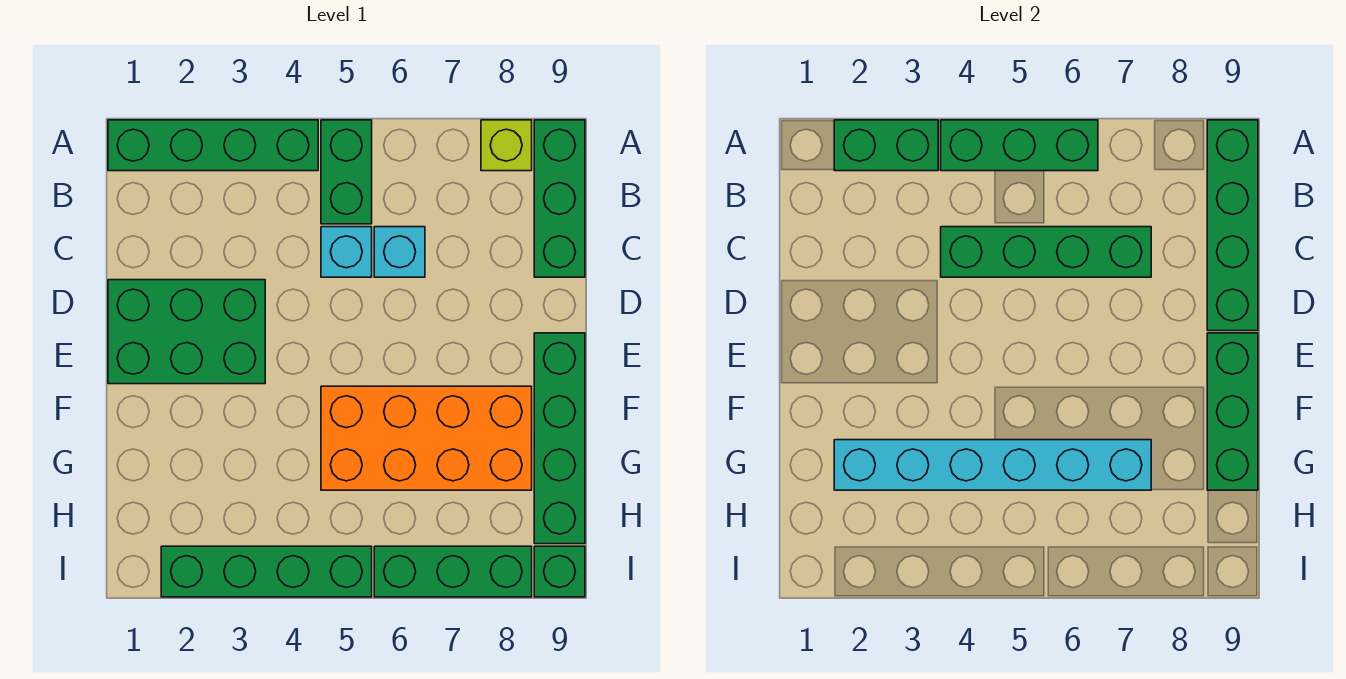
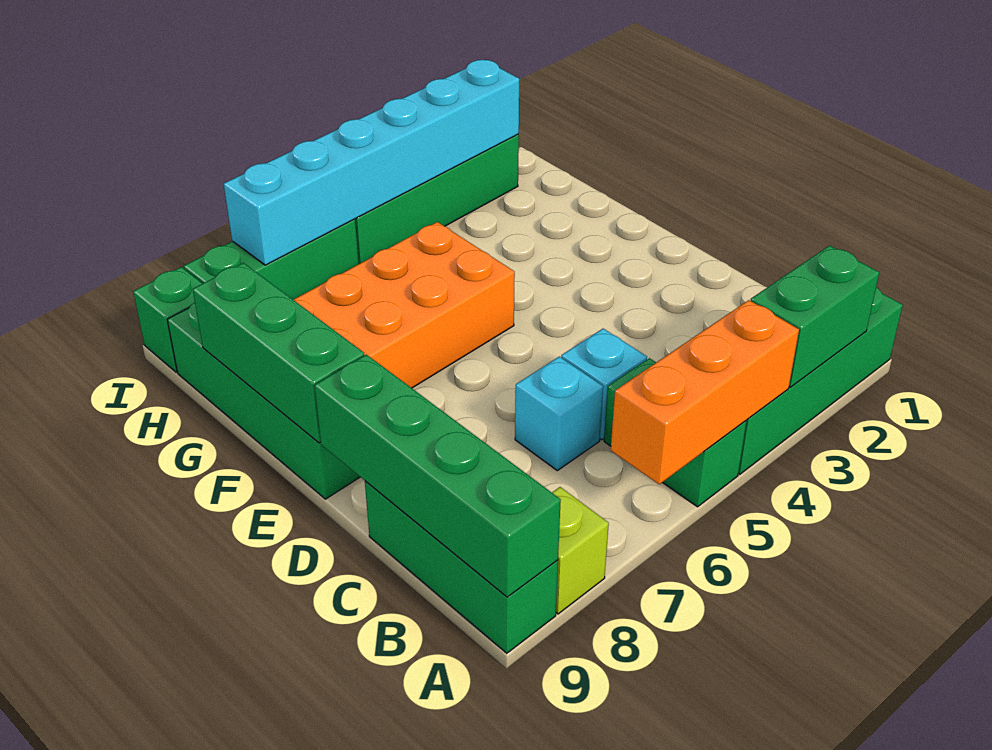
green brick A4:A6 level 2 -> orange brick A4:A6 level 2
green brick C4:C7 level 2 -> none
green brick D1:E3 level 1 -> none
cyan brick G2:G7 level 2 -> cyan brick I2:I7 level 2

